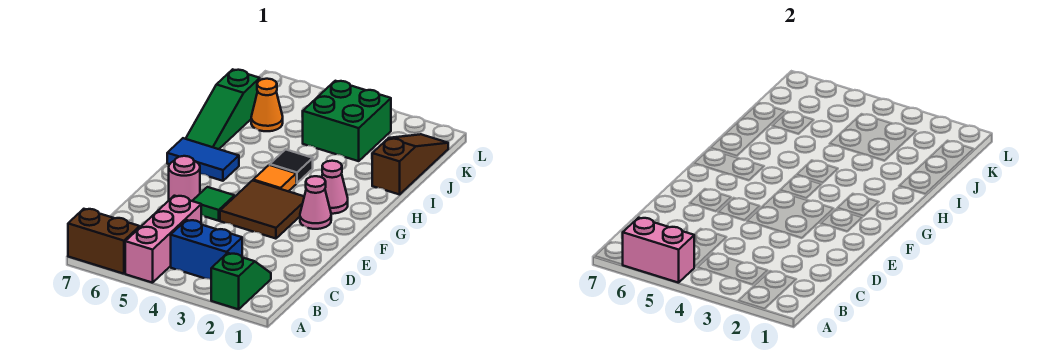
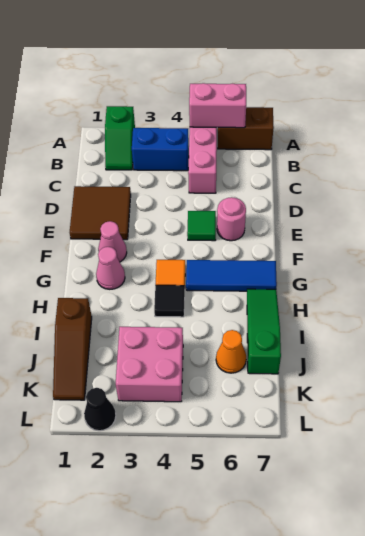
brown tile E3:F4 level 1 -> brown tile D1:E2 level 1
blue tile G6:G7 level 1 -> blue tile G5:G7 level 1
green brick J3:K4 level 1 -> pink brick J3:K4 level 1
none -> black cone L2 level 1

